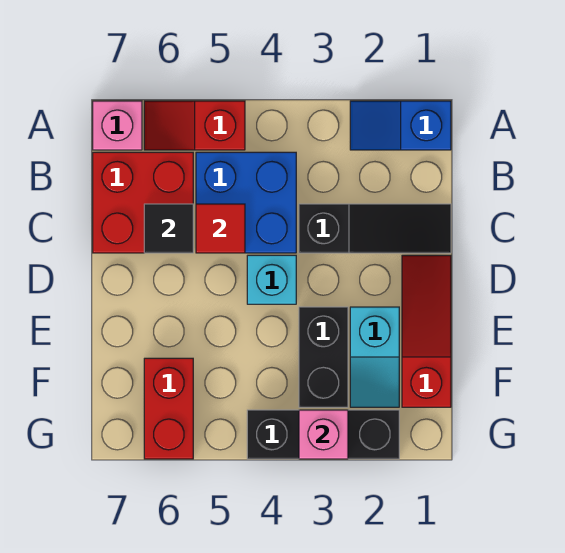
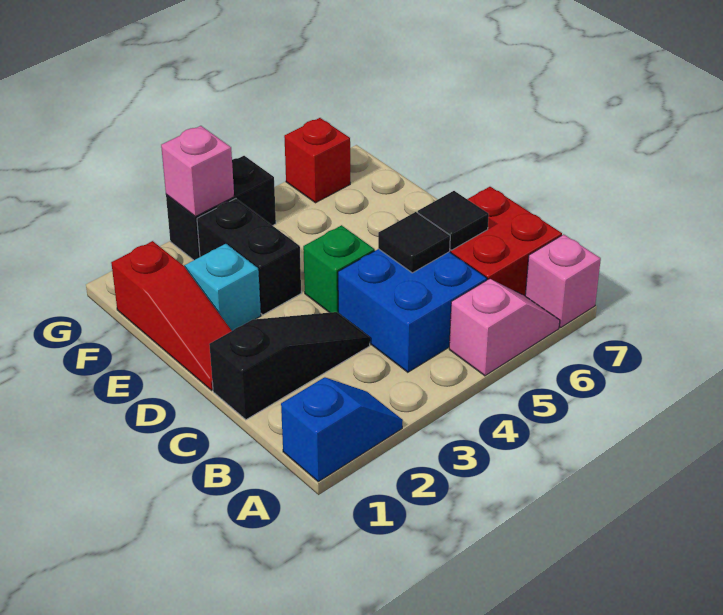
red slope A5:A6 level 1 top 5 -> pink slope A5:A6 level 1 top 5
black slope C1:C3 level 1 top 3 -> black slope C1:C3 level 1 top 1
red tile C5 level 2 -> black tile C5 level 2
cyan brick D4 level 1 -> green brick D4 level 1
red brick F6:G6 level 1 -> red brick G6 level 1
black brick G2:G4 level 1 -> black brick G3:G4 level 1

